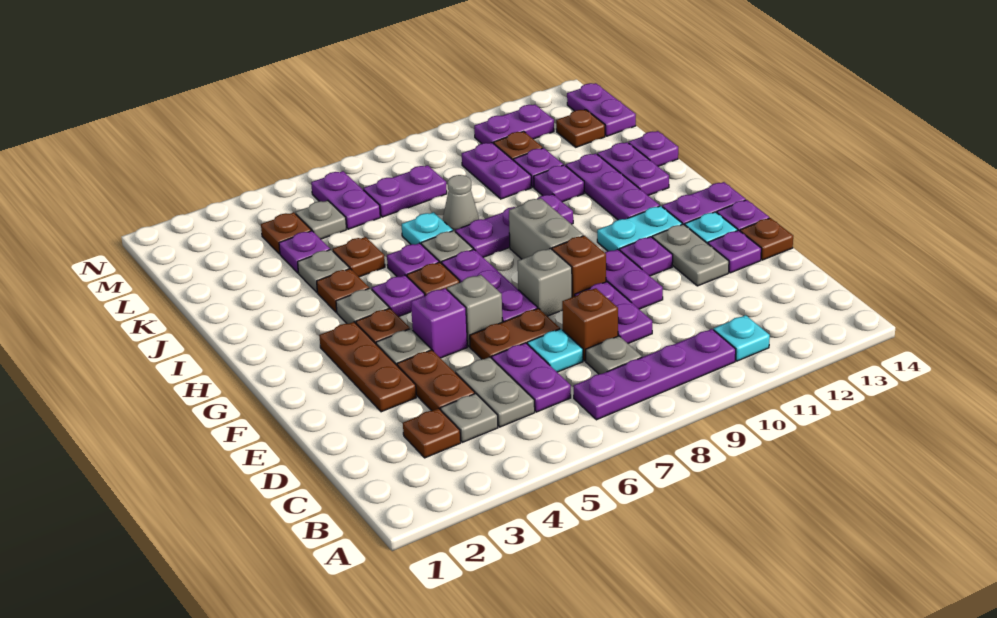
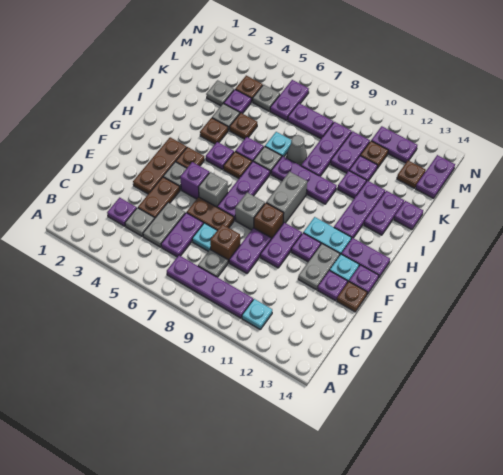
brown plate C3 level 1 -> purple plate C3 level 1
grey plate H4 level 1 -> grey plate K3 level 1
none -> purple plate J9:L9 level 1

